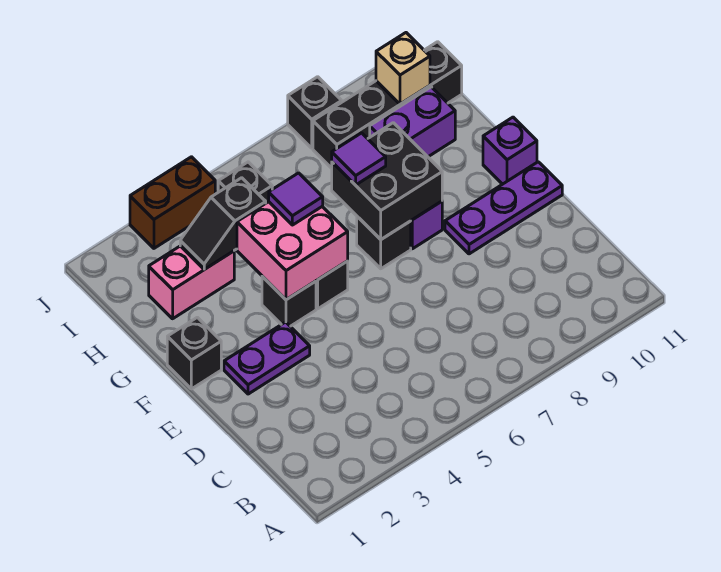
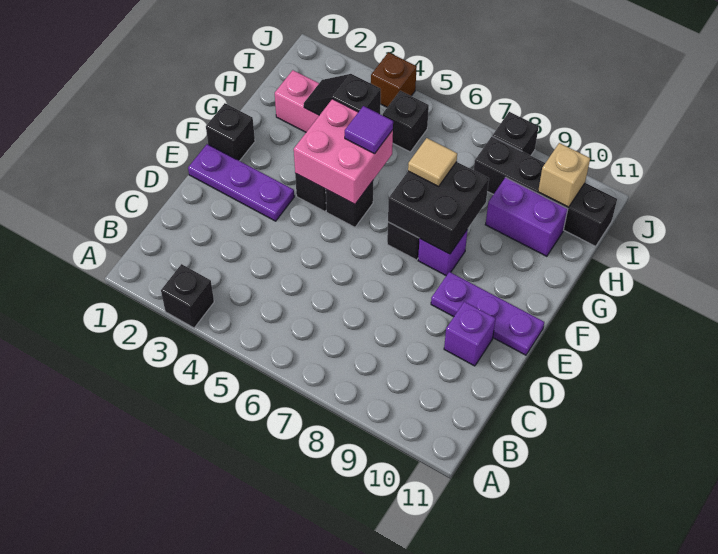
none -> black brick A3 level 1
purple plate E2:E3 level 1 -> purple plate E1:E3 level 1
purple brick F11 level 1 -> purple brick D10 level 1
purple tile G7 level 3 -> tan tile G7 level 3
brown brick J3:J4 level 1 -> brown brick J4 level 1

